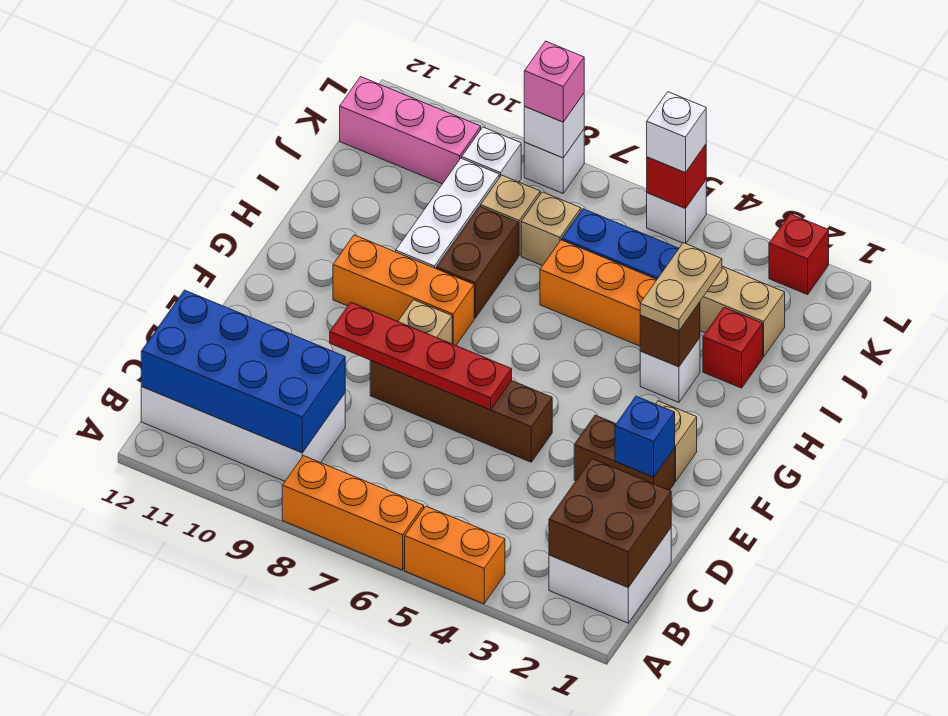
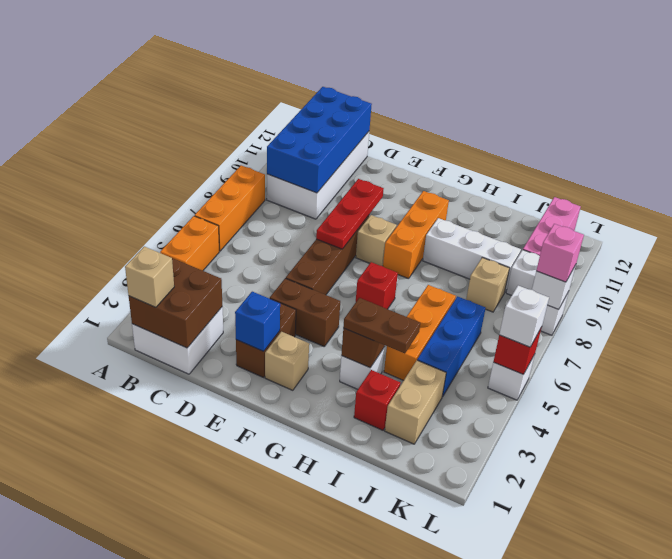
red plate E6:E9 level 2 -> red plate E7:E9 level 2
tan plate H3:I3 level 3 -> brown plate H3:I3 level 3
brown brick H8:I8 level 1 -> brown brick E4:F4 level 1
tan brick J7 level 1 -> tan brick B1 level 3
red brick L2 level 1 -> red brick G6 level 1

